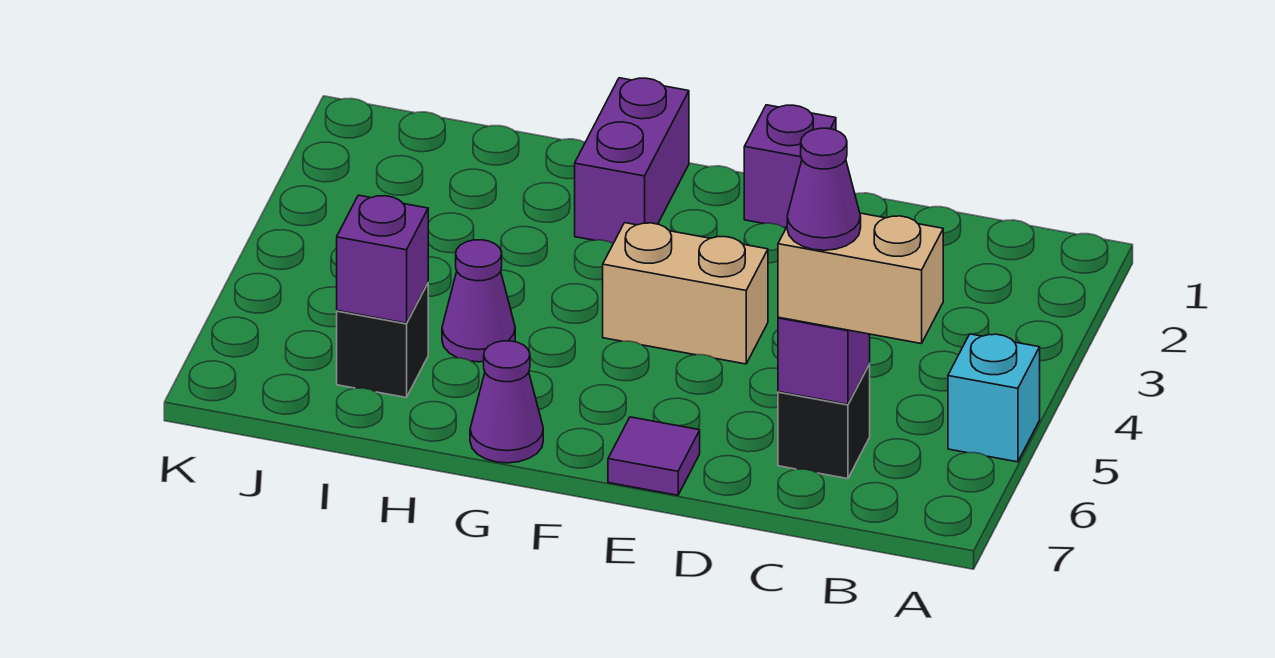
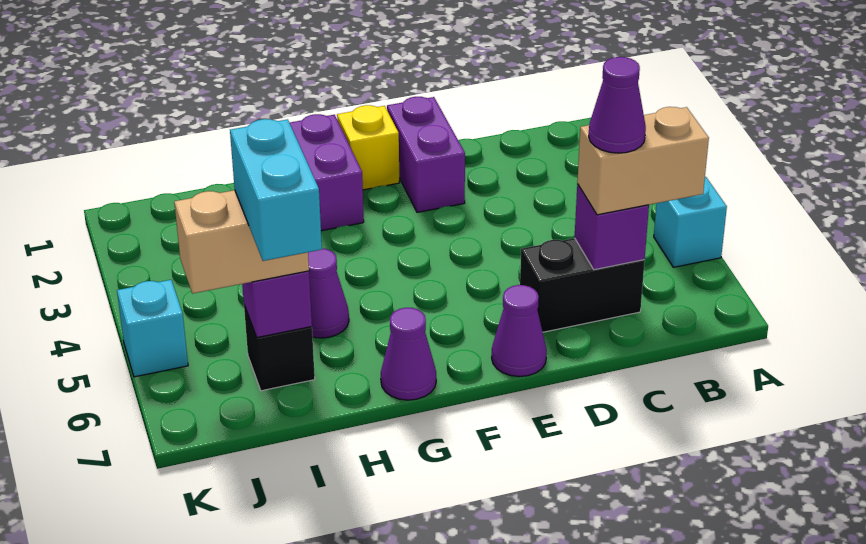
black brick C6 level 1 -> black brick C6:D6 level 1
purple brick E1 level 1 -> purple brick E1:E2 level 1
tan brick E4:F4 level 1 -> tan brick I6:J6 level 3
purple tile E7 level 1 -> purple cone E7 level 1
none -> yellow brick F1 level 1
none -> cyan brick I6:I7 level 4
none -> cyan brick K5 level 1

